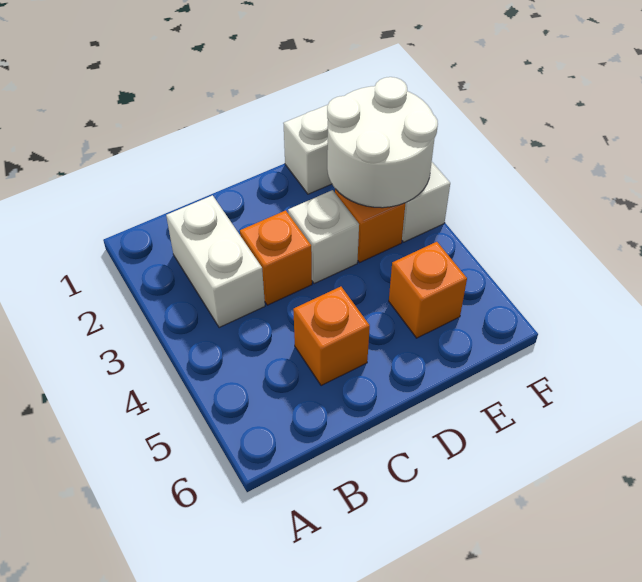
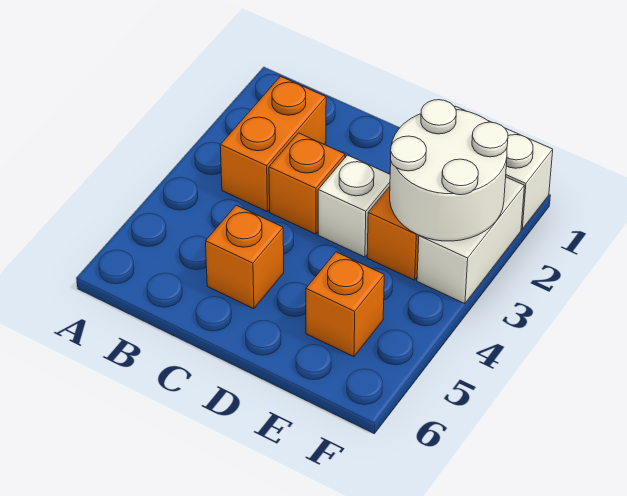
white brick B2:B3 level 1 -> orange brick B2:B3 level 1

